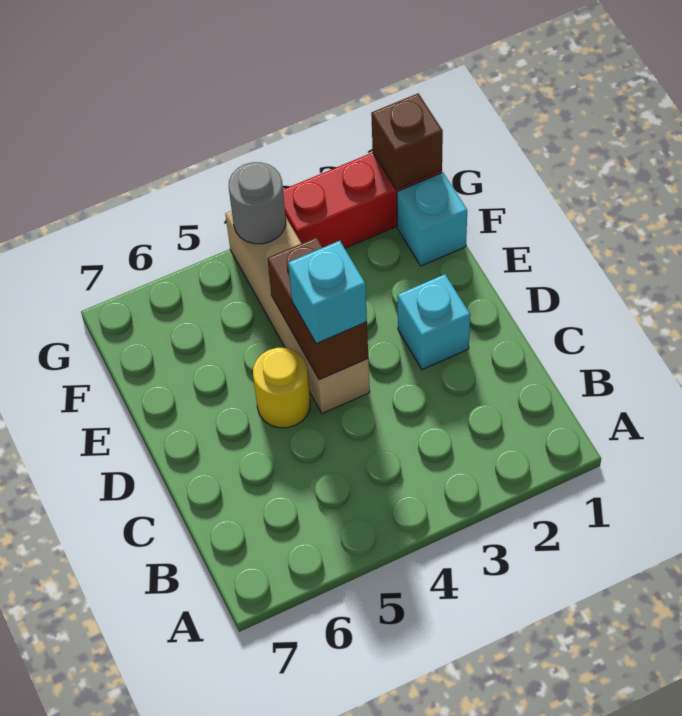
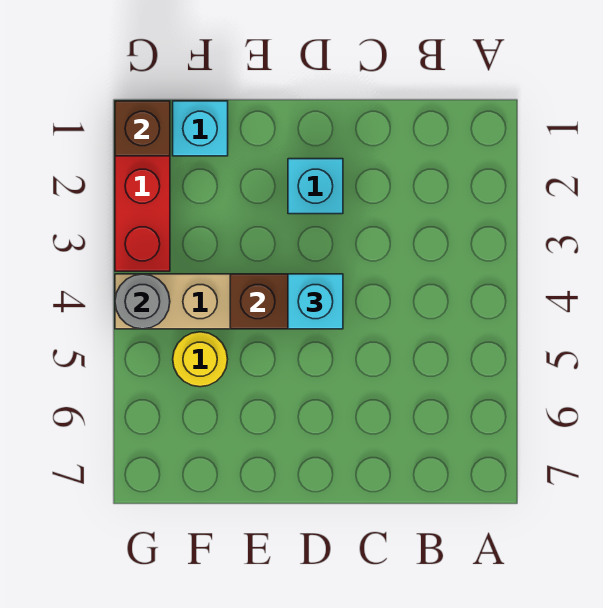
yellow round brick D5 level 1 -> yellow round brick F5 level 1

